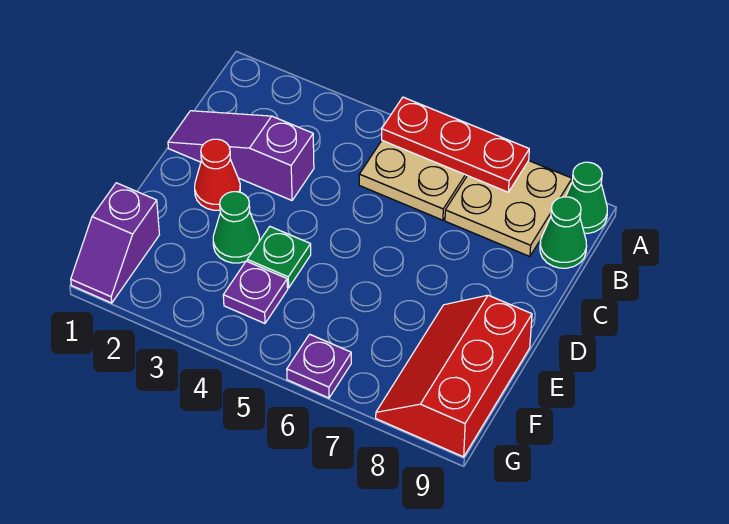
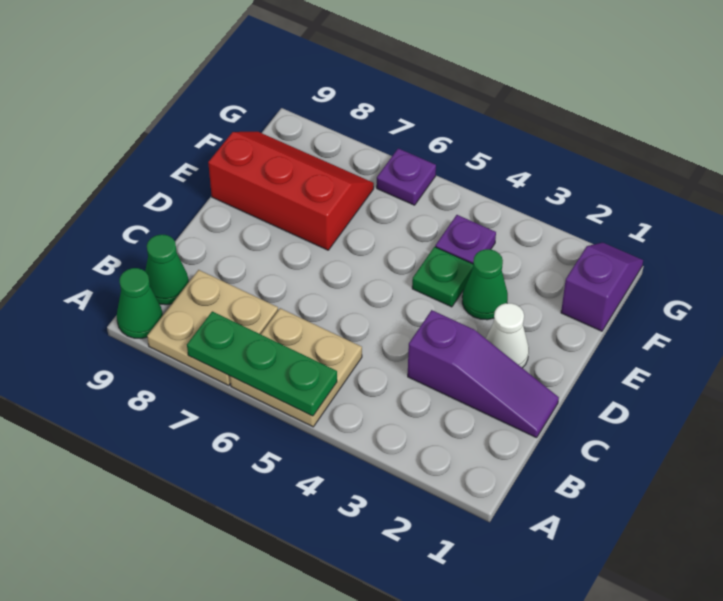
red plate A5:A7 level 2 -> green plate A5:A7 level 2
red cone D2 level 1 -> white cone D2 level 1
red slope E8:G9 level 1 top 9 -> red slope E7:F9 level 1 top E

